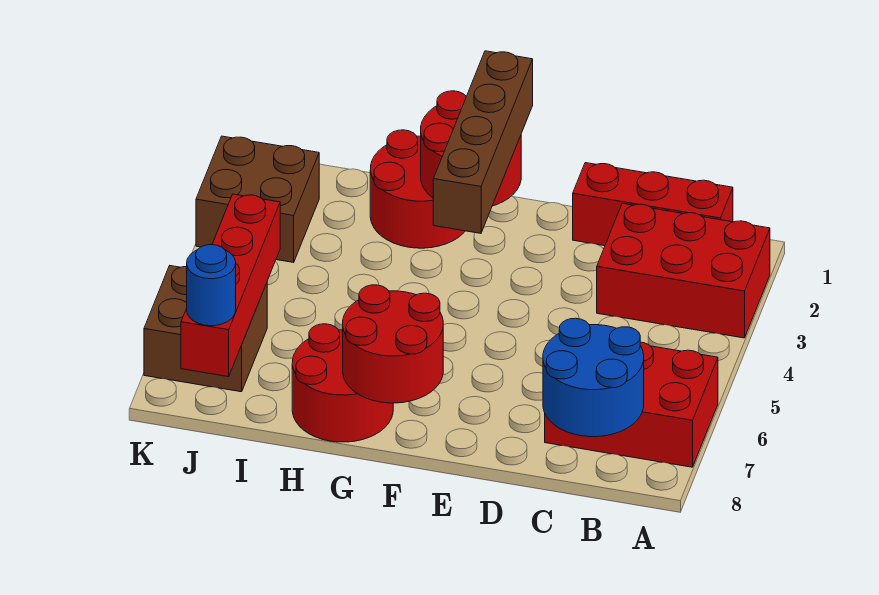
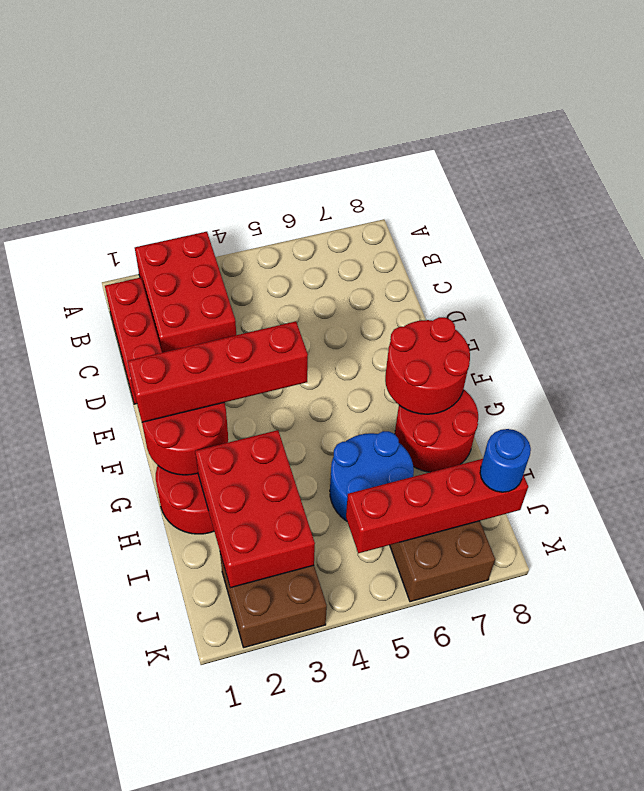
red brick A6:C7 level 1 -> red brick H2:J3 level 2
blue round brick B7:C8 level 2 -> blue round brick H5:I6 level 1
brown brick F1:F4 level 3 -> red brick F1:F4 level 3

